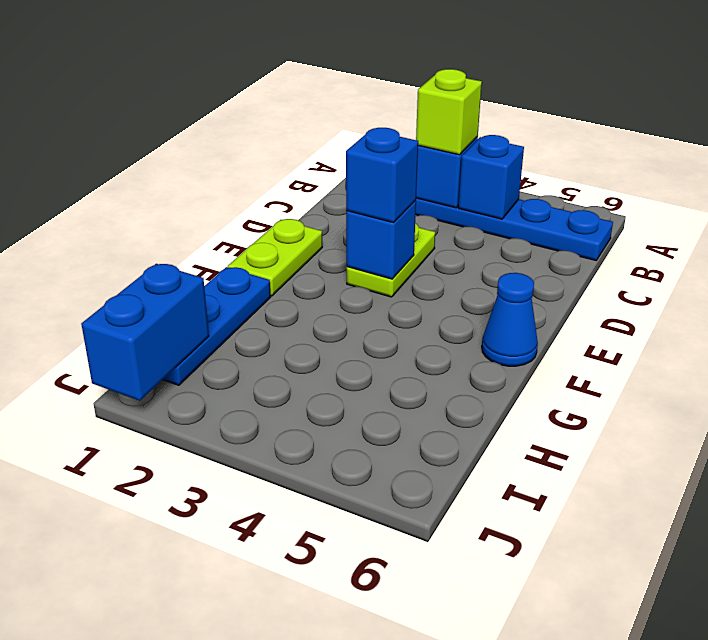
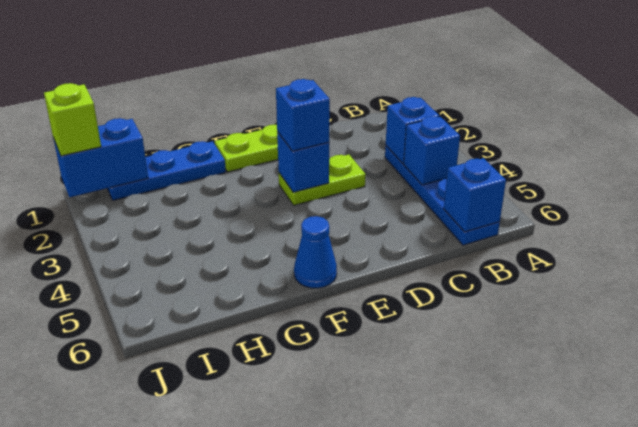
lime brick B3 level 3 -> lime brick J1 level 3
none -> blue brick B6 level 2

